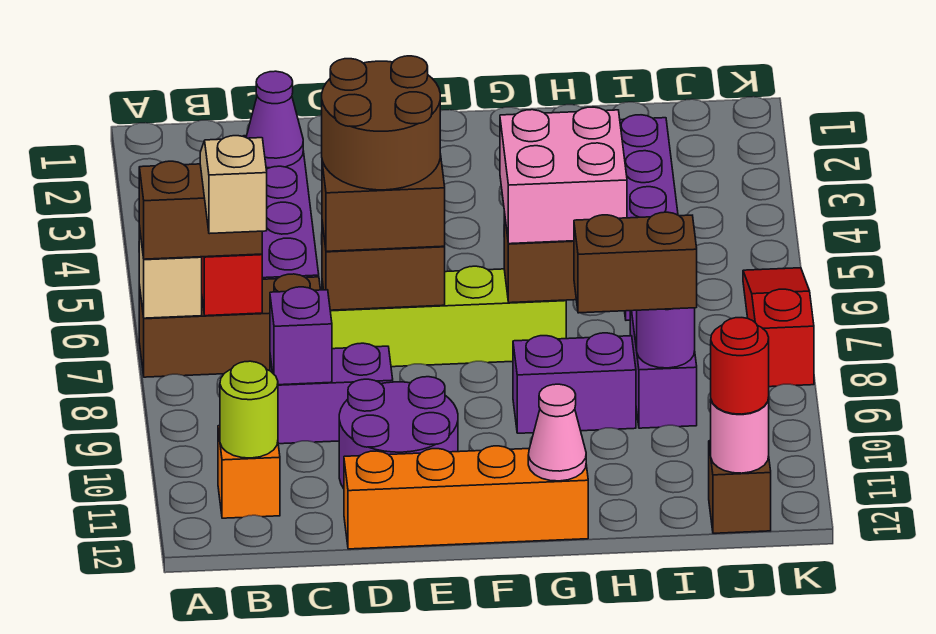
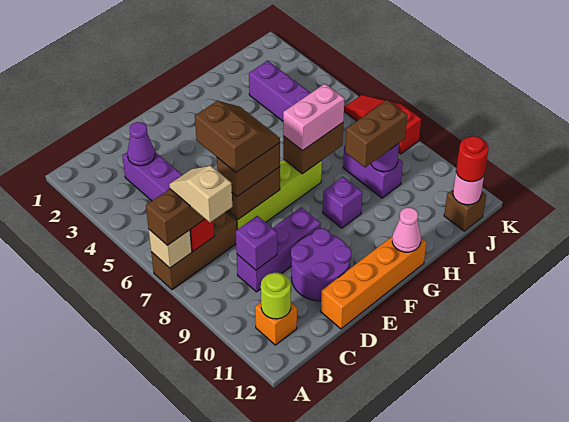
purple brick C9:D9 level 1 -> purple brick C9:E9 level 1
brown round brick D6:E7 level 4 -> brown slope D6:E7 level 4 top D
pink brick G6:H7 level 3 -> pink brick G7:H7 level 3
purple brick G9:H9 level 1 -> purple brick G9 level 1

